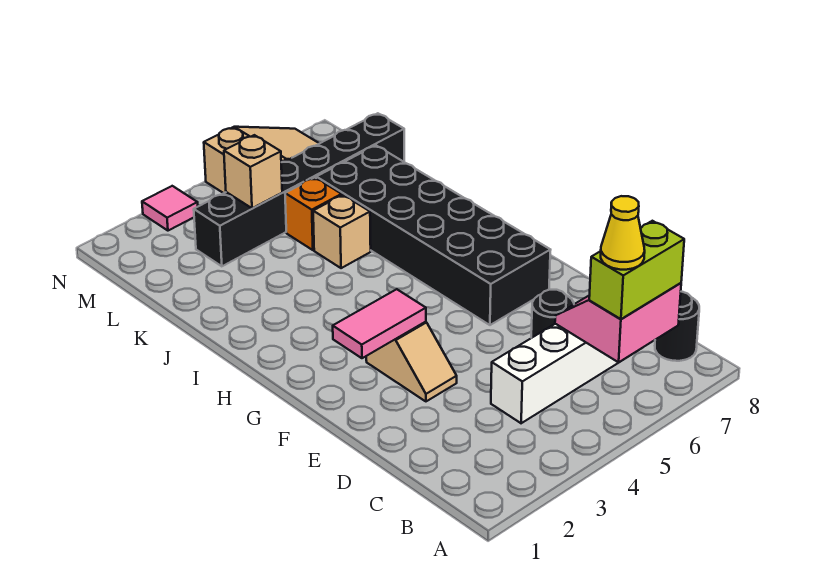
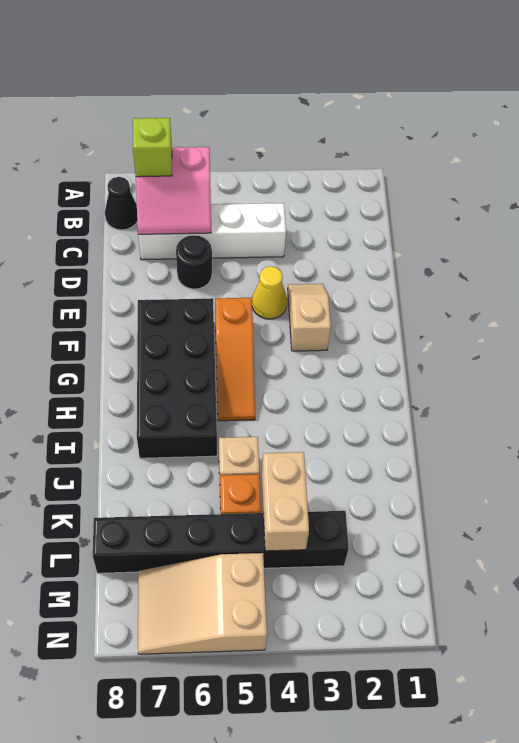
lime brick B6:B7 level 3 -> lime brick B7 level 3
yellow cone B6 level 4 -> yellow cone E4 level 1
black round brick B8 level 1 -> black cone B8 level 1
pink tile F2:F3 level 2 -> none
none -> orange slope F5:H5 level 1 top F
black brick F6:K7 level 1 -> black brick F6:I7 level 1
tan brick L4 level 2 -> tan brick K4:L4 level 2
pink tile N3 level 1 -> none

